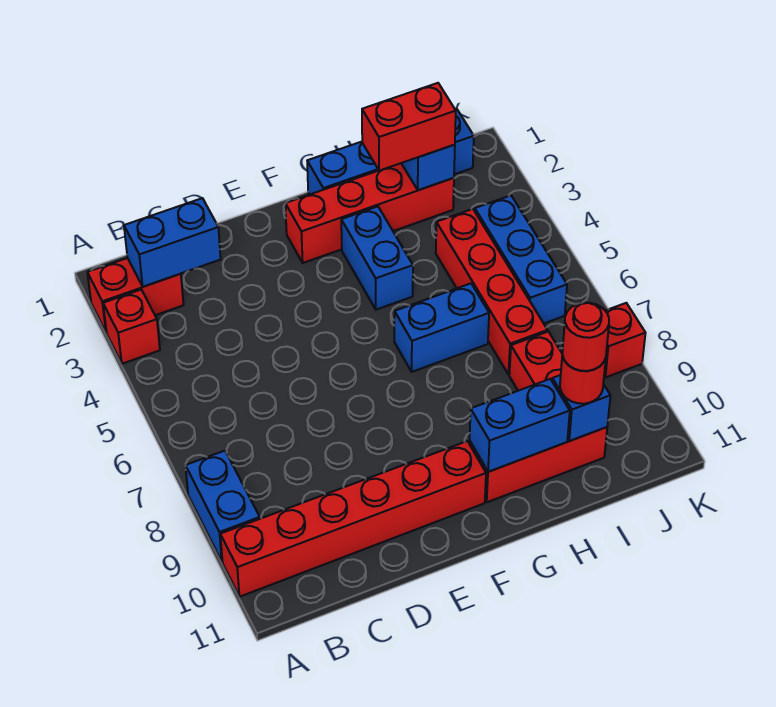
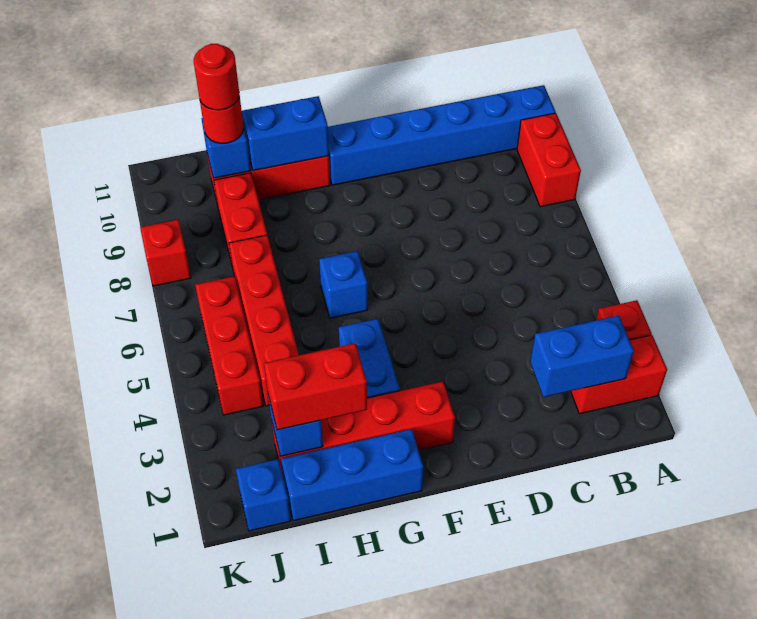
blue brick A8:A9 level 1 -> red brick A8:A9 level 1
red brick A10:F10 level 1 -> blue brick A10:F10 level 1
blue brick G6:H6 level 1 -> blue brick G6 level 1
blue brick J4:J6 level 1 -> red brick J4:J6 level 1

